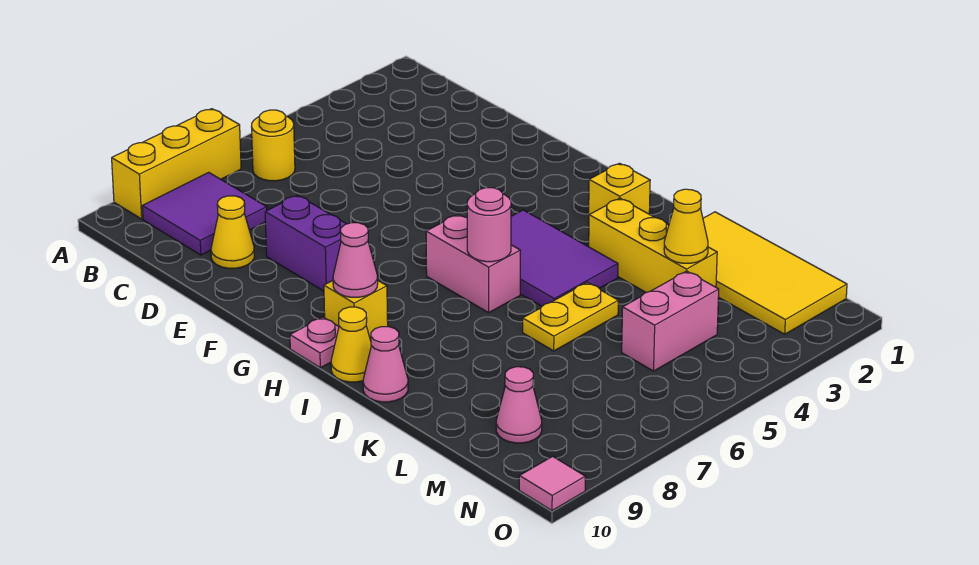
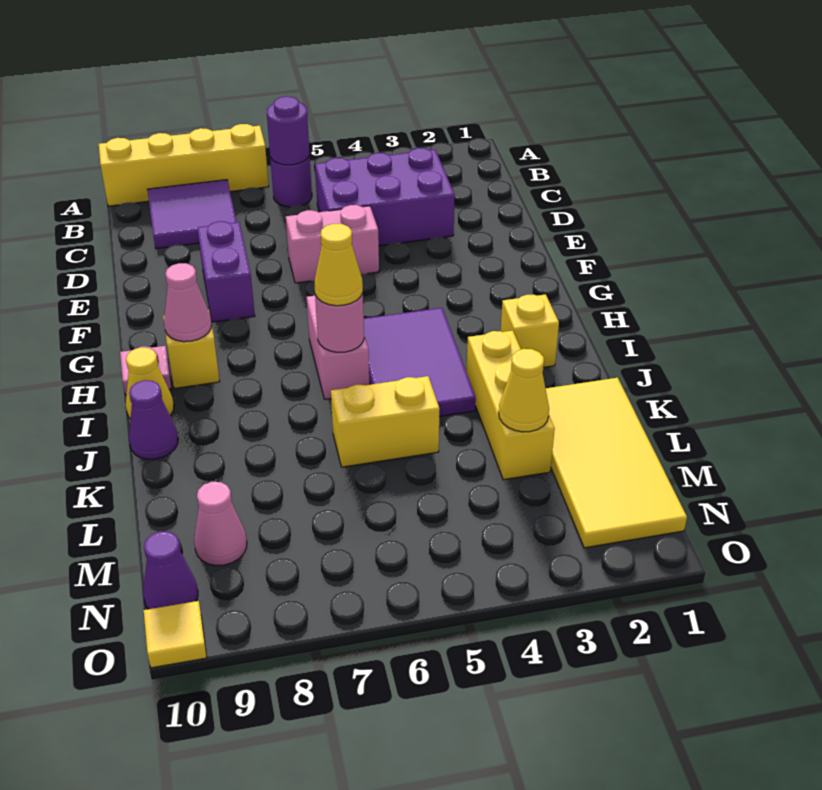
yellow brick A7:A9 level 1 -> yellow brick A7:A10 level 1
yellow round brick B6 level 1 -> purple round brick B6 level 1
none -> purple round brick B6 level 2
none -> purple brick C3:D5 level 1
yellow cone D9 level 1 -> yellow cone I6 level 3
pink cone J10 level 1 -> purple cone J10 level 1
yellow plate K5:K6 level 1 -> yellow brick K5:K6 level 1
pink brick M4:M5 level 1 -> pink brick E5:E6 level 1
none -> purple cone N10 level 1
pink tile O10 level 1 -> yellow tile O10 level 1

